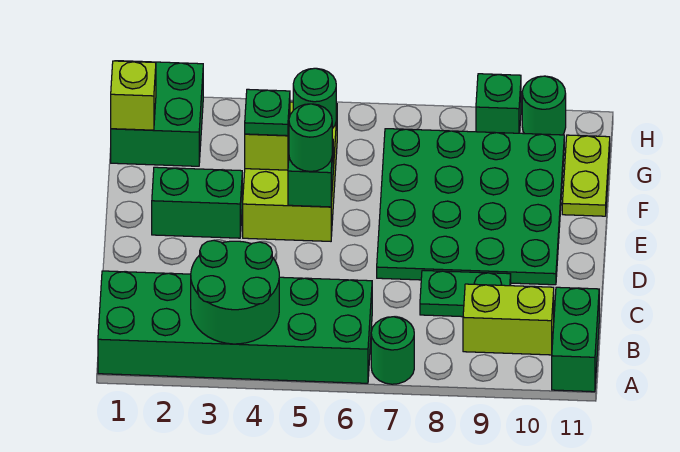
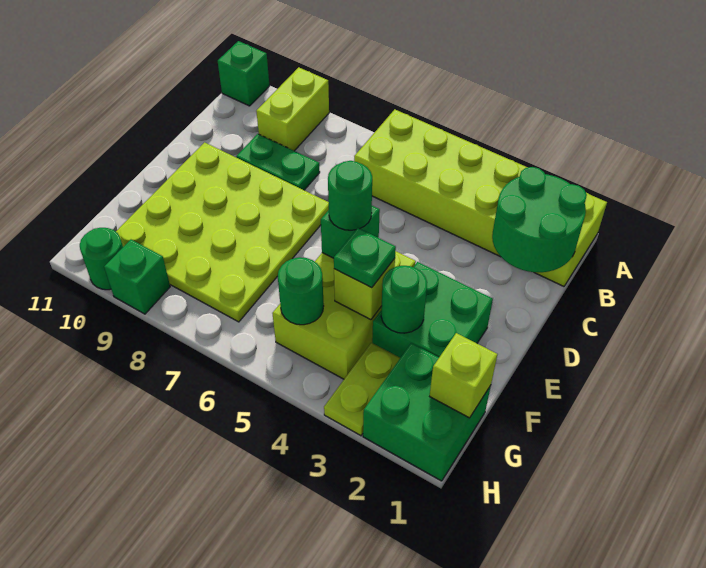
green brick A1:B6 level 1 -> lime brick A1:B6 level 1
green round brick A3:B4 level 2 -> green round brick B1:C2 level 2
green round brick A7 level 1 -> green round brick F3 level 2
green brick A11:B11 level 1 -> green brick A11 level 1
lime brick B9:B10 level 1 -> lime brick A9:B9 level 1
green plate D7:G10 level 1 -> lime plate D7:G10 level 1
green brick E2:E3 level 1 -> green brick E2:F3 level 1
lime plate F11:G11 level 1 -> lime plate G3:H3 level 1

